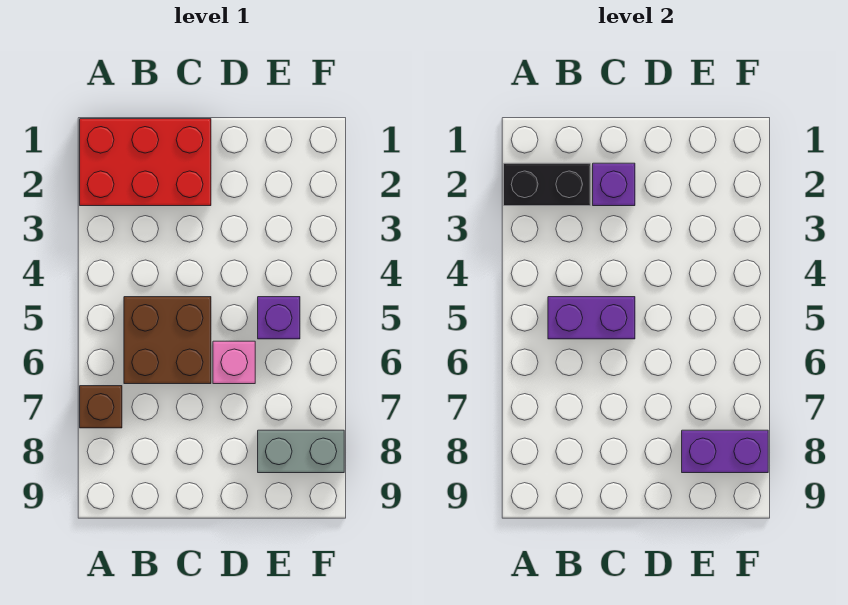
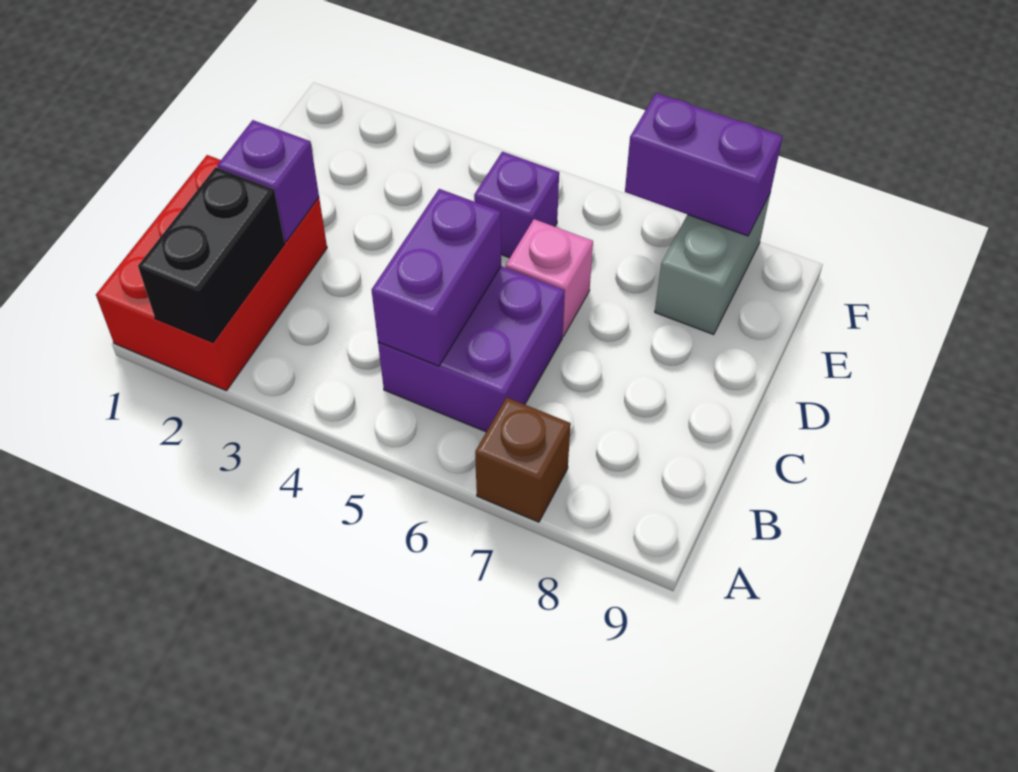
brown brick B5:C6 level 1 -> purple brick B5:C6 level 1
purple brick E8:F8 level 2 -> purple brick F7:F8 level 2

